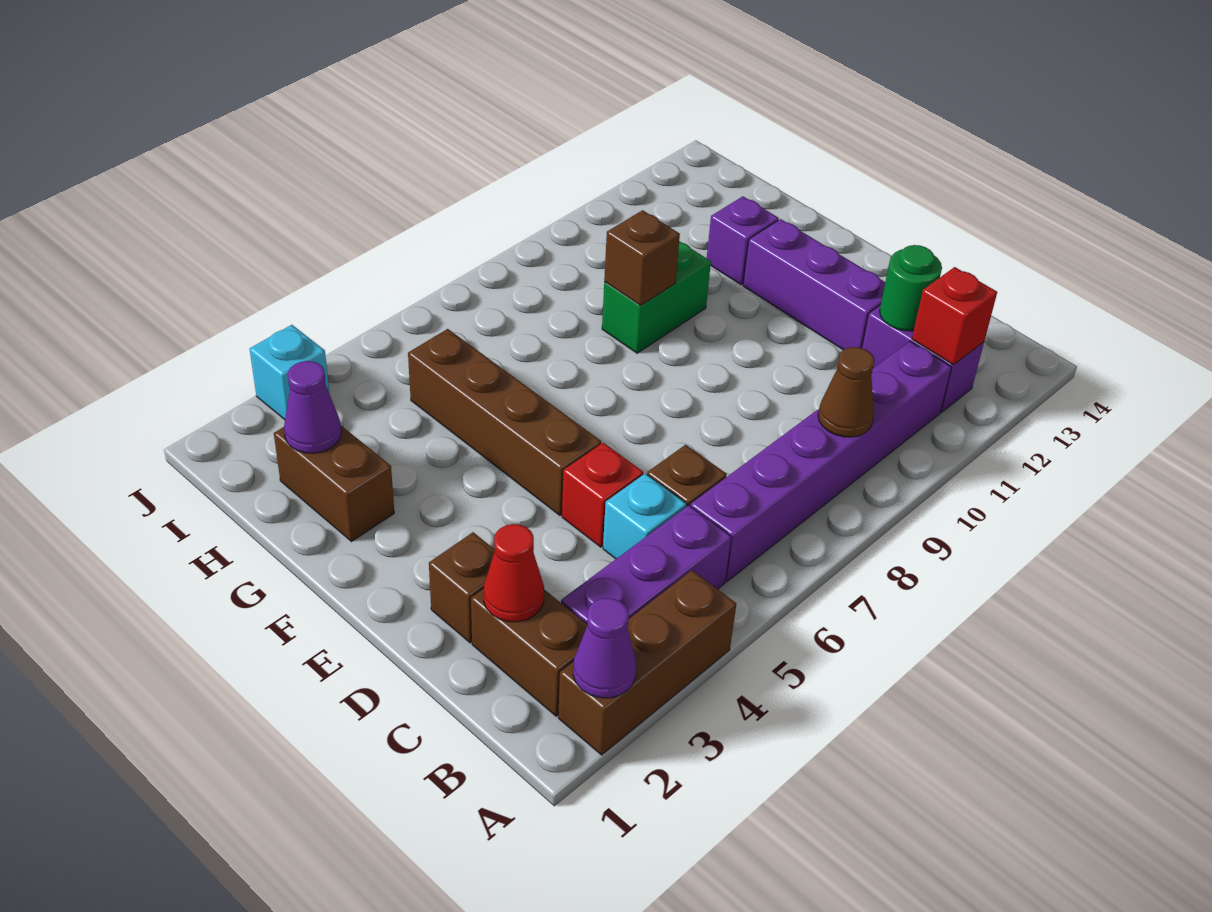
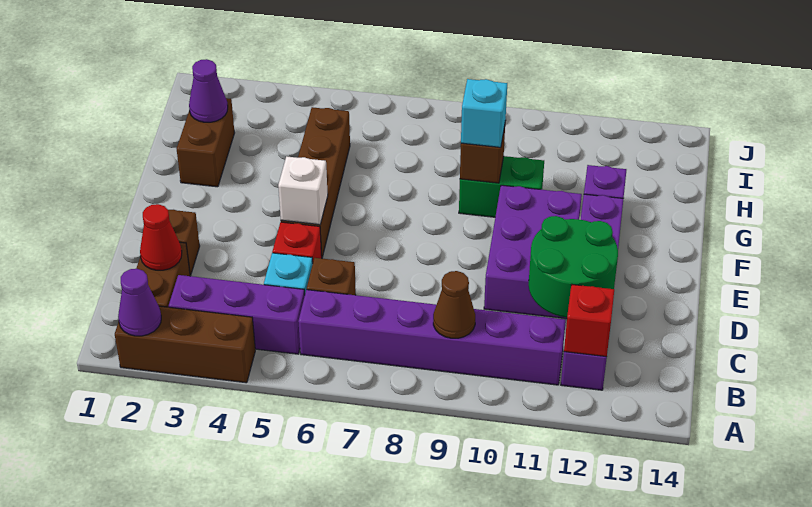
green round brick C12 level 2 -> green round brick C11:D12 level 2
none -> purple brick D10:F11 level 1
none -> white brick E5 level 2
cyan brick J3 level 1 -> cyan brick G9 level 3

